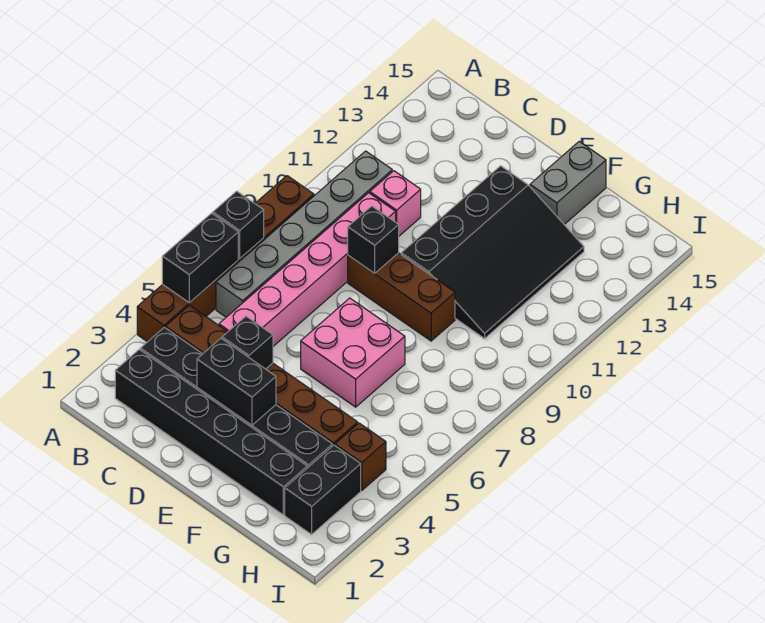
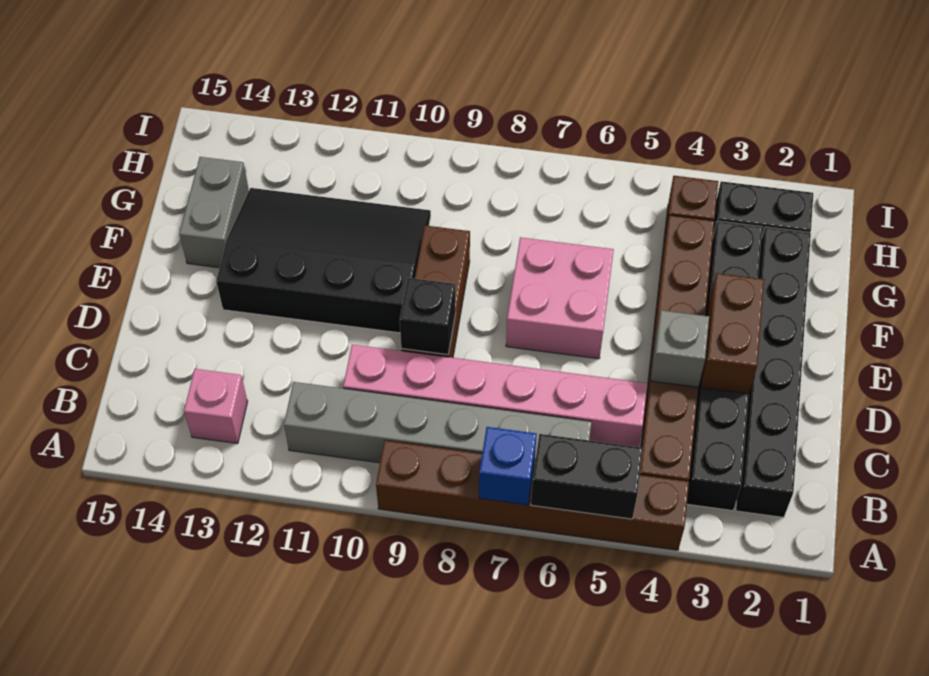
black brick A7 level 2 -> blue brick A7 level 2
pink brick C11 level 1 -> pink brick B13 level 1
black brick D3:E3 level 2 -> brown brick D3:E3 level 2
black brick D4 level 2 -> grey brick D4 level 2
grey brick F14:F15 level 1 -> grey brick F14:G14 level 1

